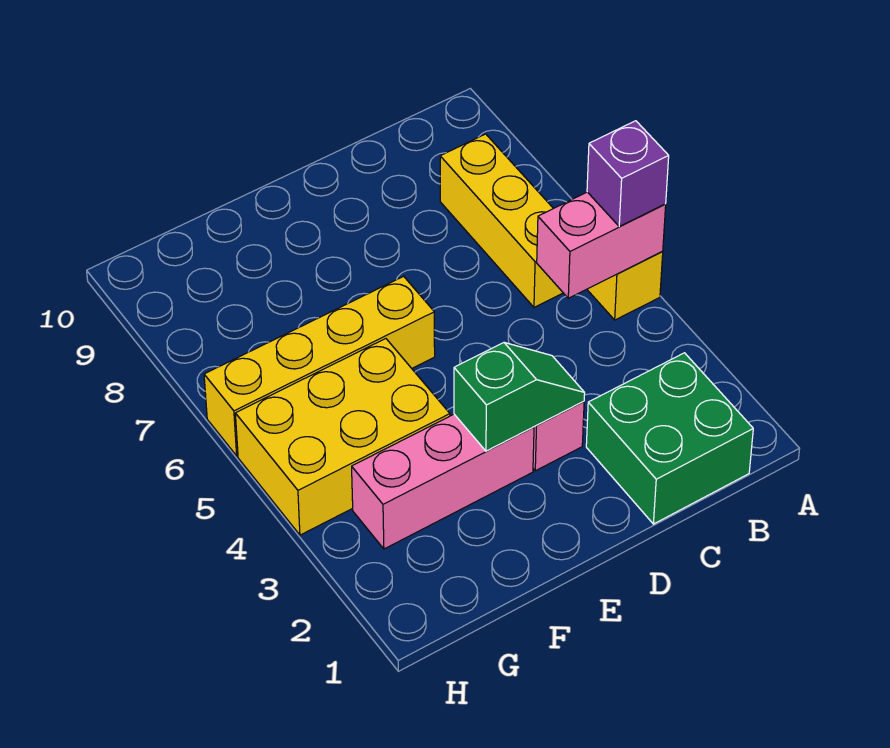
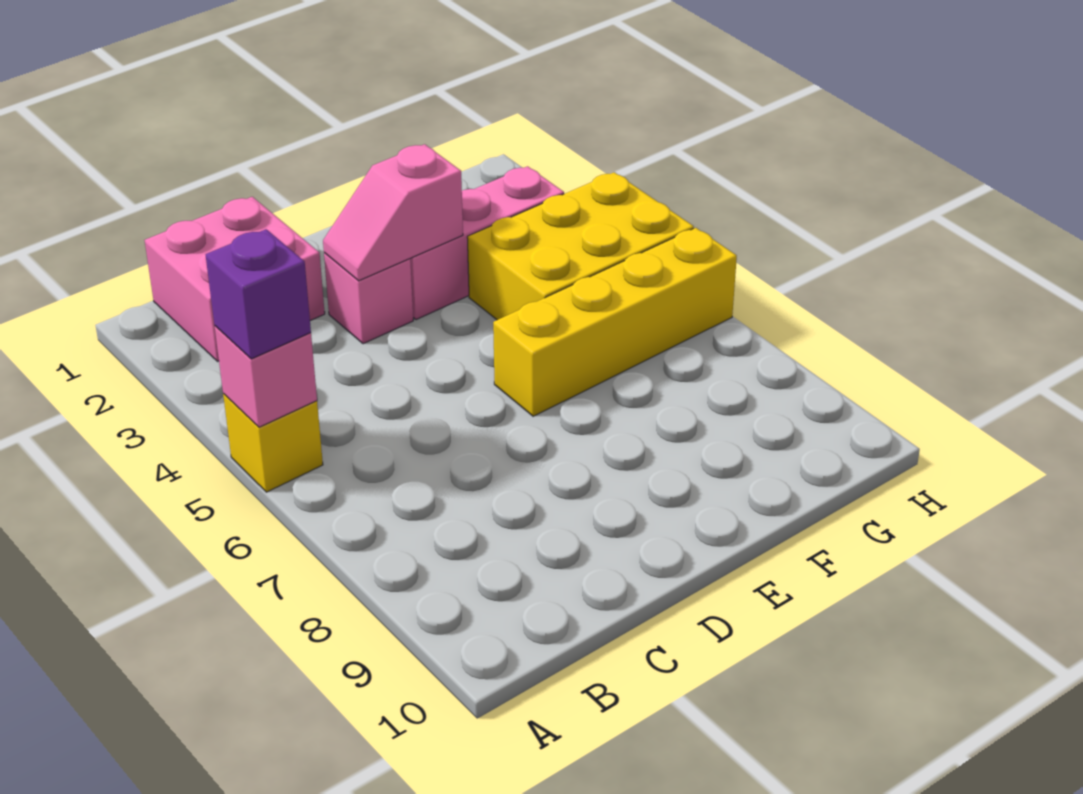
pink brick A5:B5 level 2 -> pink brick A5 level 2
green brick B1:C2 level 1 -> pink brick B1:C2 level 1
yellow brick B6:B8 level 1 -> none
green slope D3:E3 level 2 top E -> pink slope D3:E3 level 2 top E

